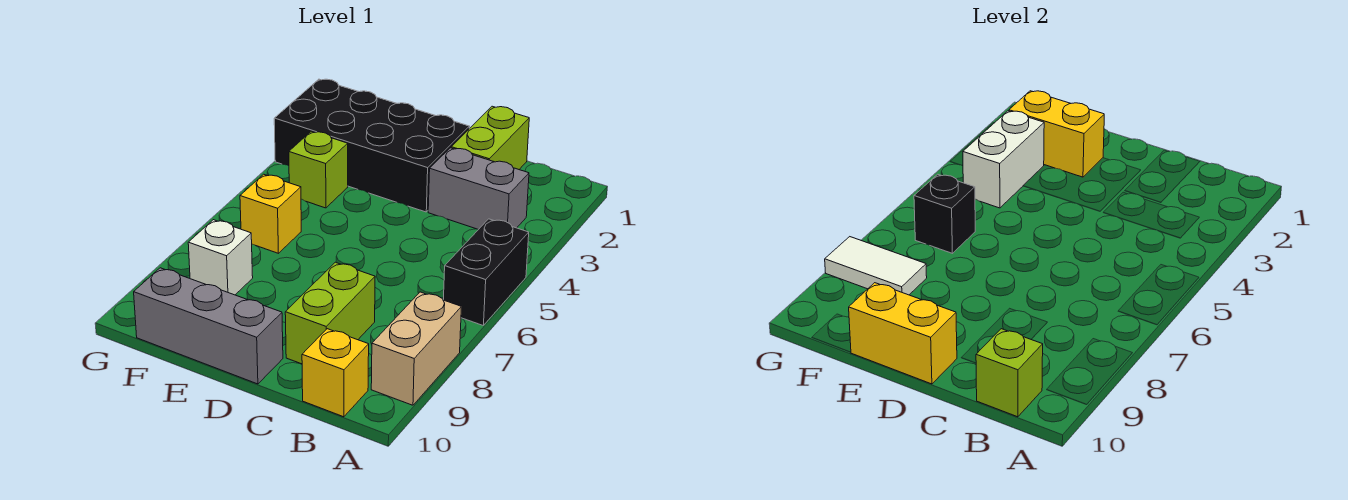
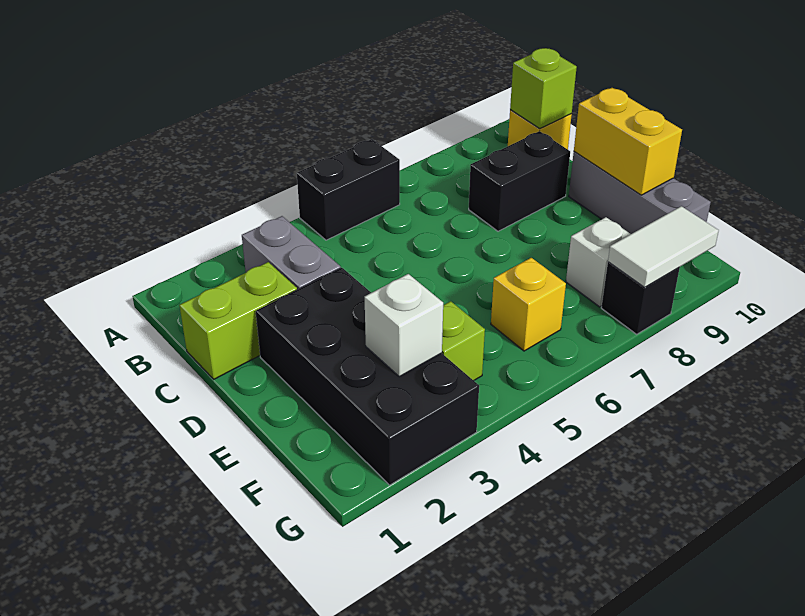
tan brick A8:A9 level 1 -> none
lime brick C8:C9 level 1 -> black brick C8:C9 level 1
yellow brick E2:F2 level 2 -> none
white brick F3:F4 level 2 -> white brick F3 level 2
black brick F6 level 2 -> black brick G8 level 1
white tile F8:G8 level 2 -> white tile G8:G9 level 2

